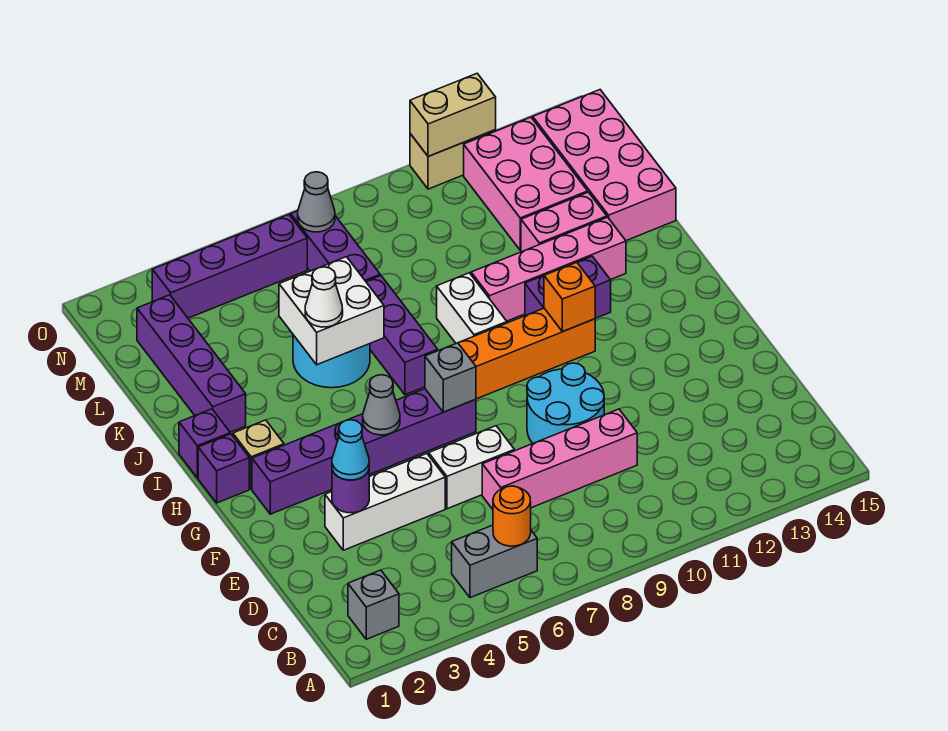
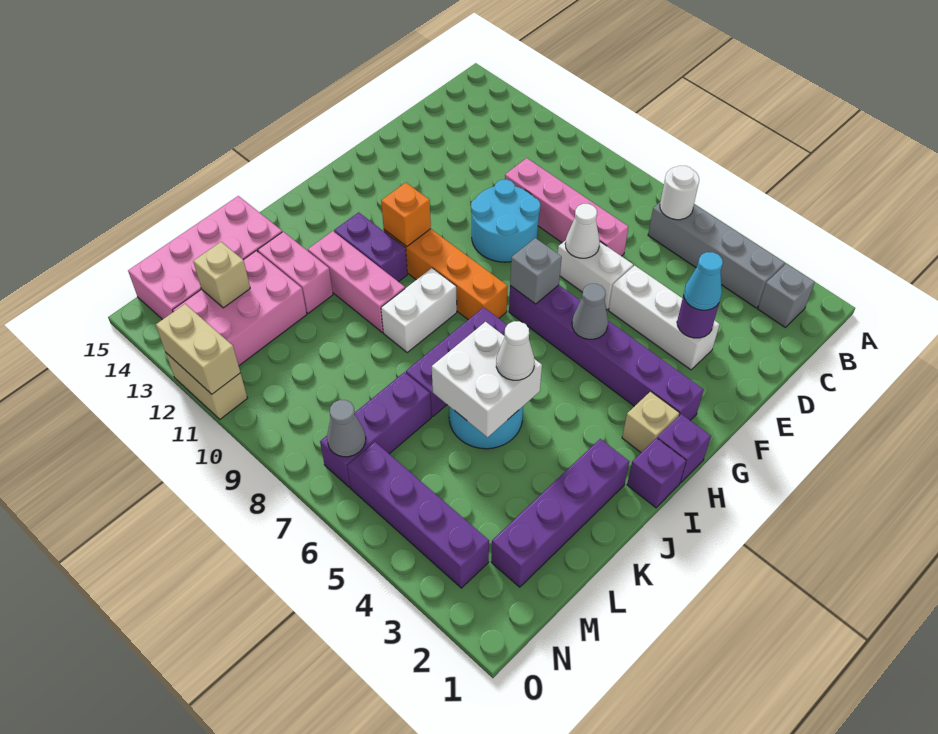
grey brick B5:B6 level 1 -> grey brick B3:B6 level 1
orange round brick B6 level 2 -> white round brick B6 level 2
none -> white cone E7 level 2
pink brick J10:J13 level 1 -> pink brick J10:J12 level 1
none -> tan brick M13 level 2

